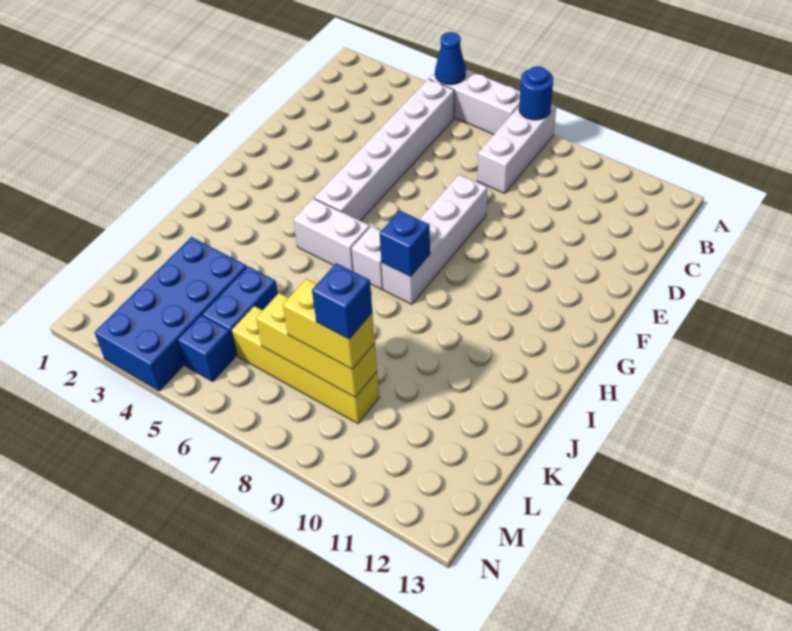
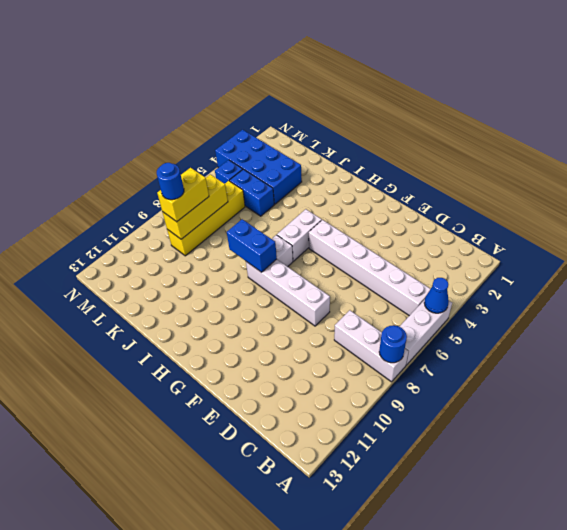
blue brick H8 level 2 -> blue brick H8:I8 level 2
blue brick L9 level 4 -> blue round brick L9 level 4

